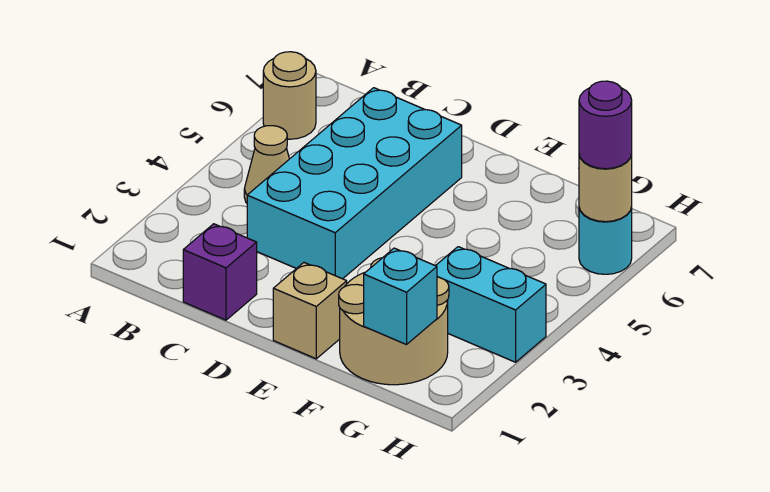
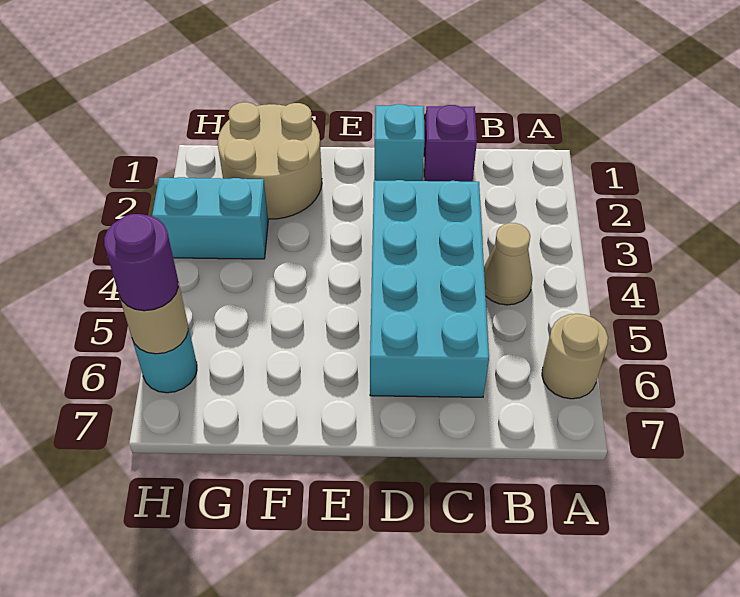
tan brick E1 level 1 -> none
cyan brick G1 level 2 -> cyan brick D1 level 1

